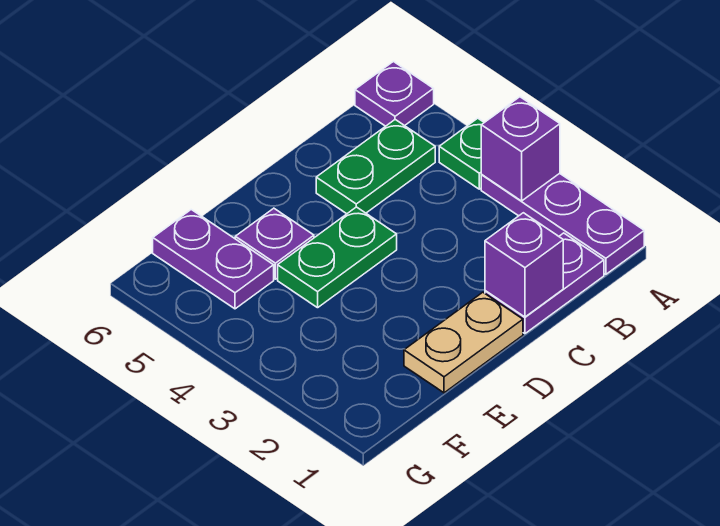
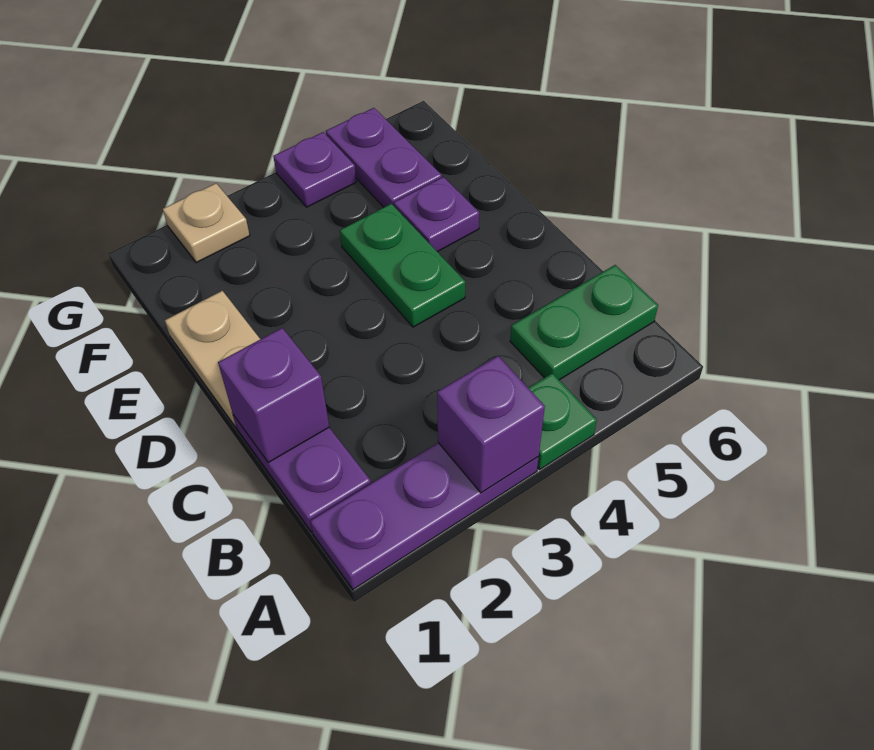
purple plate A6 level 1 -> purple plate G4 level 1
green plate B5:C5 level 1 -> green plate B5:B6 level 1
purple plate F5:F6 level 1 -> purple plate F5:G5 level 1
none -> tan plate G2 level 1

